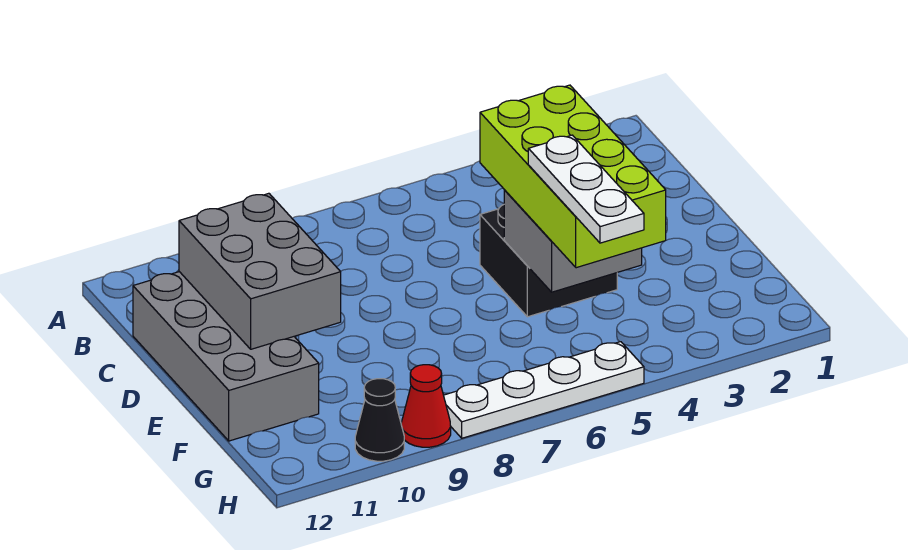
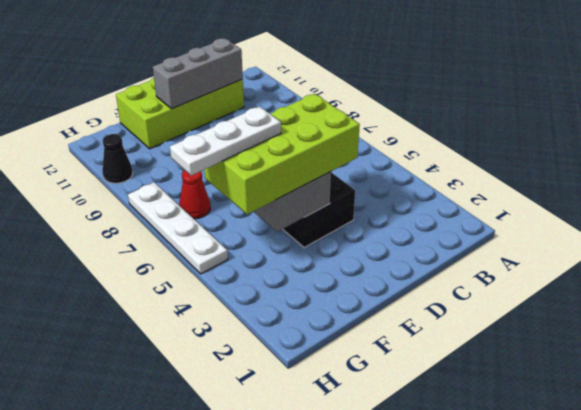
grey brick C10:E11 level 2 -> grey brick C11:E11 level 2
grey brick C11:F12 level 1 -> lime brick C11:F12 level 1
red cone H9 level 1 -> red cone G7 level 1

